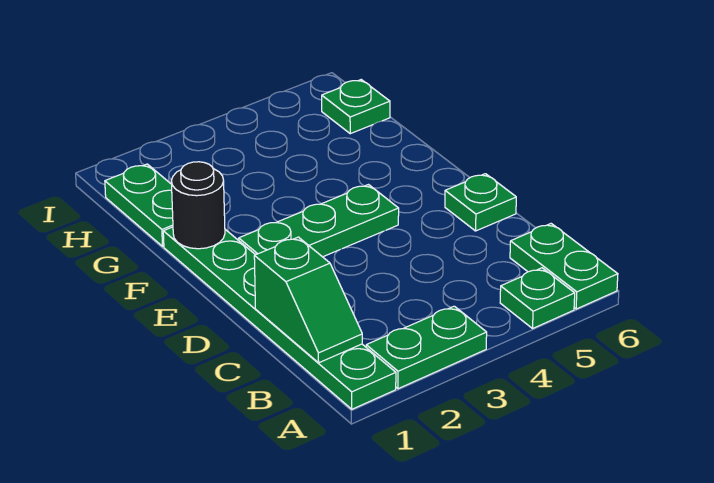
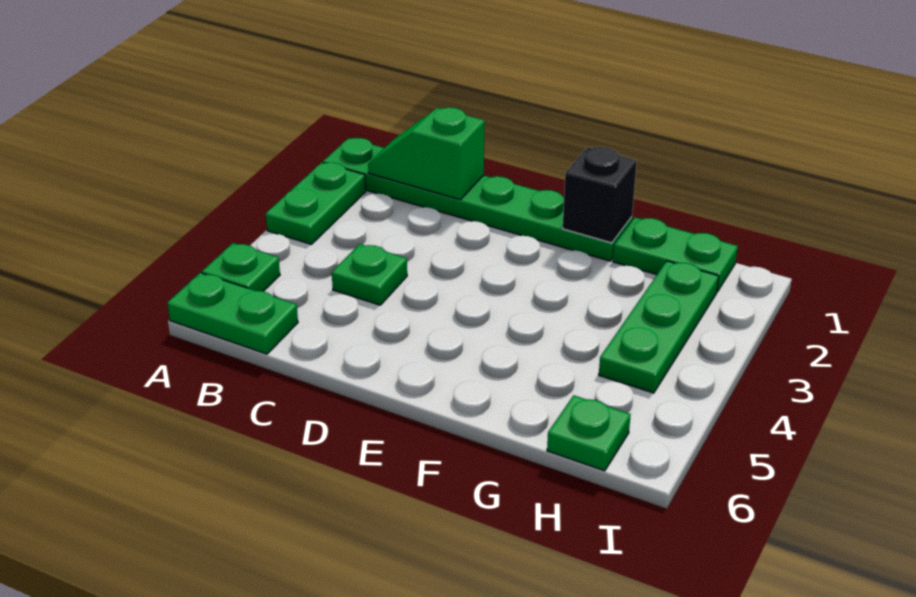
green plate D6 level 1 -> green plate C4 level 1
green plate E2:E4 level 1 -> green plate H2:H4 level 1
black round brick F1 level 2 -> black brick F1 level 2

